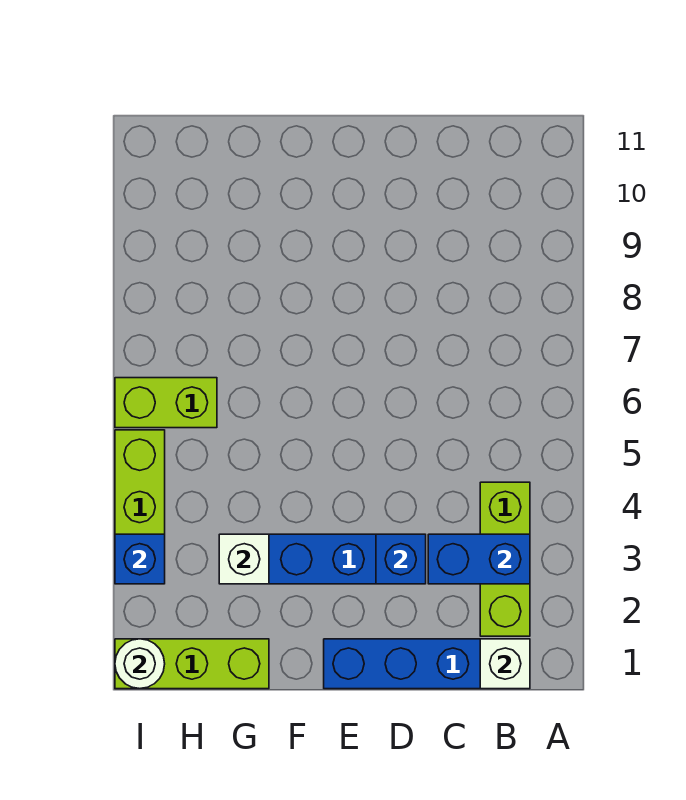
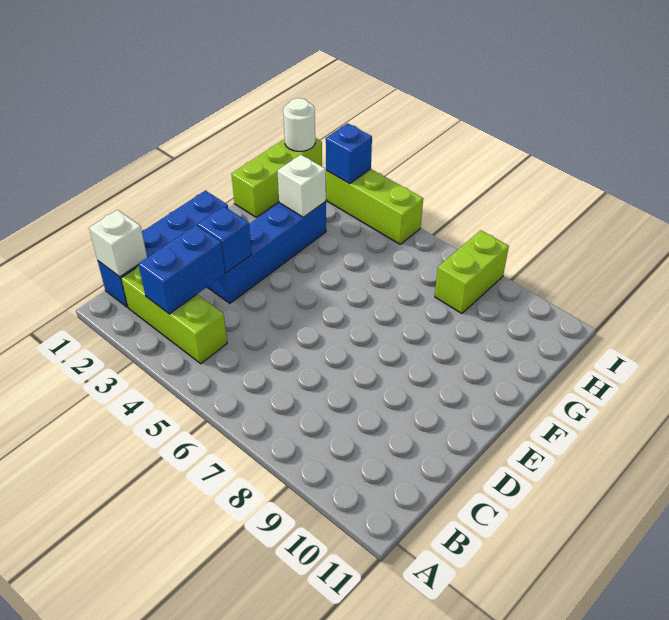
lime brick H6:I6 level 1 -> lime brick H8:I8 level 1

